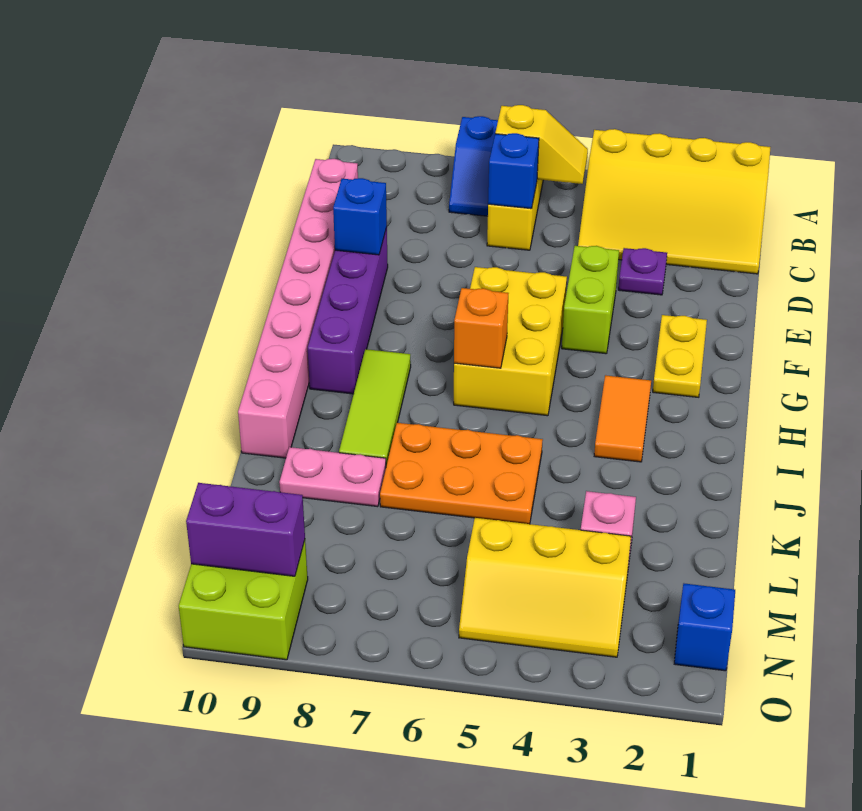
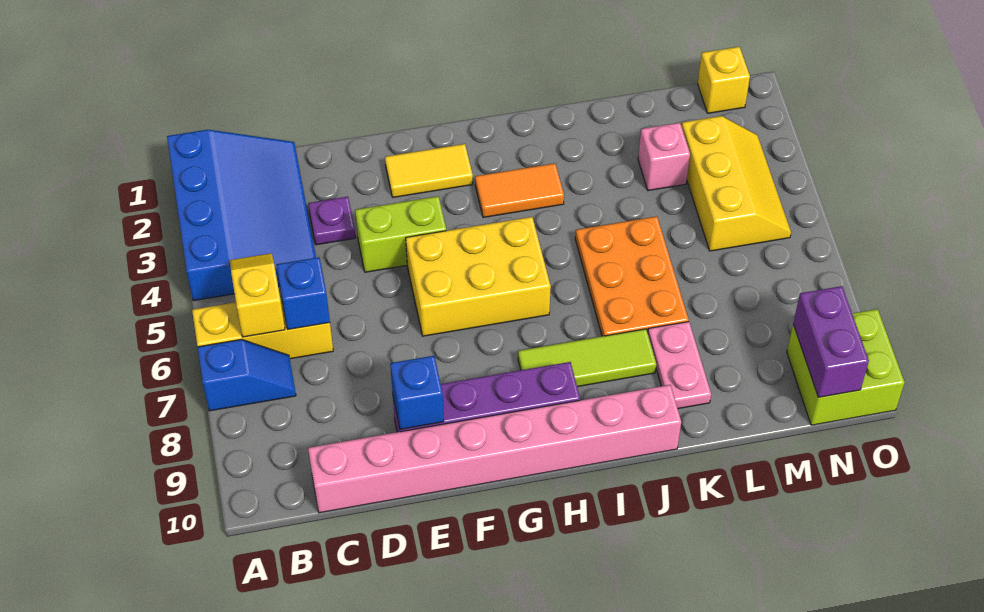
yellow slope A1:C4 level 1 top A -> blue slope A1:C4 level 1 top A
yellow plate F2:G2 level 1 -> yellow tile F2:G2 level 1
orange brick H6 level 2 -> none
blue brick N1 level 1 -> yellow brick N1 level 1

